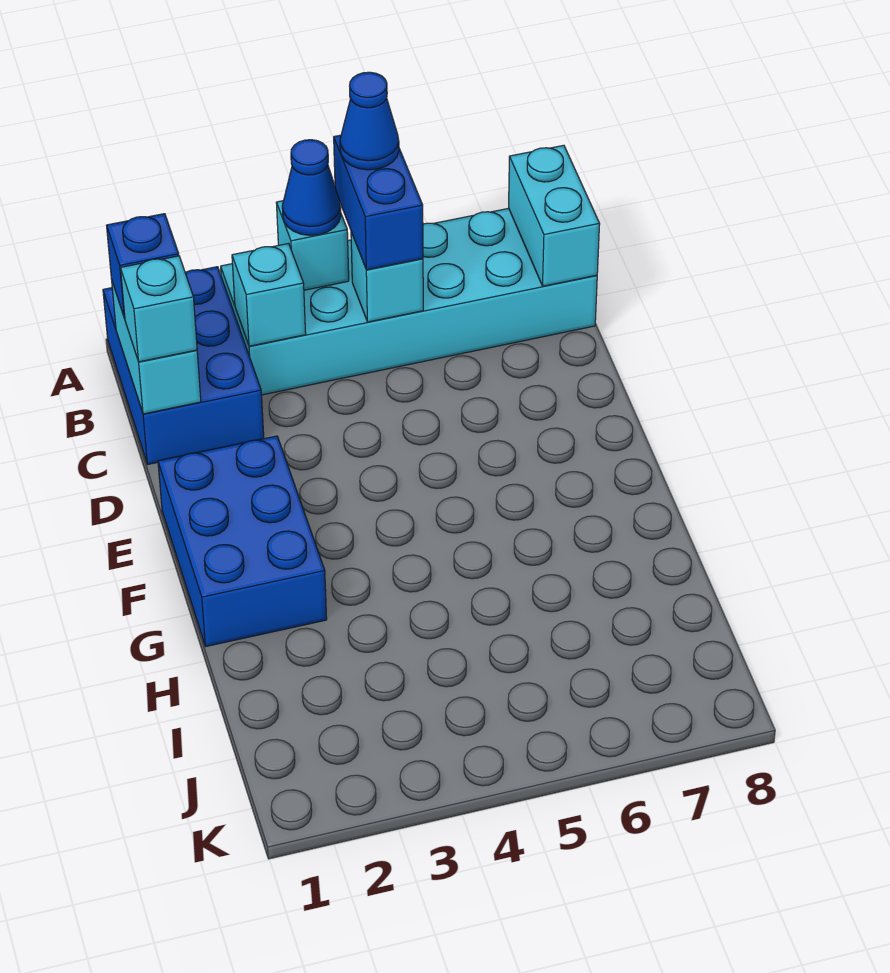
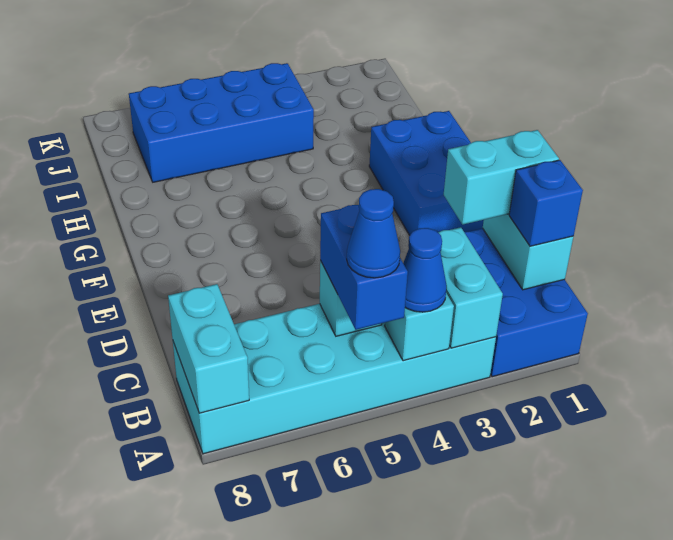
cyan brick B3 level 2 -> cyan brick A3:B3 level 2
cyan brick C1 level 3 -> cyan brick C1:C2 level 3
none -> blue brick I4:J7 level 1

